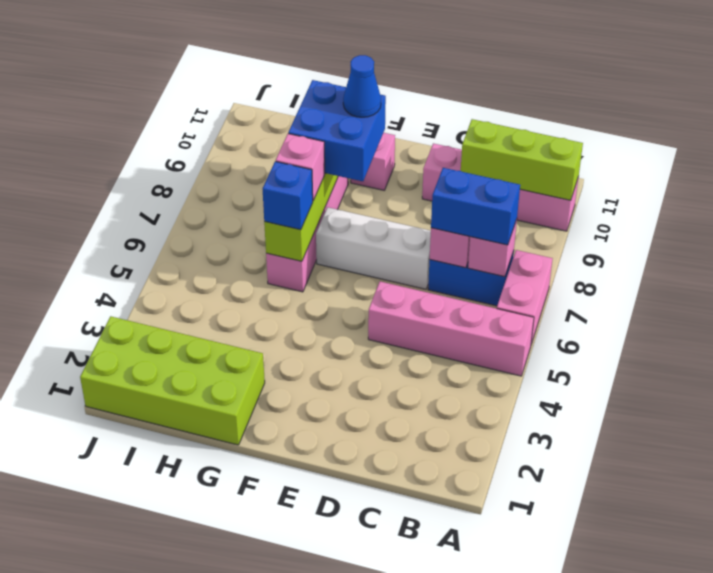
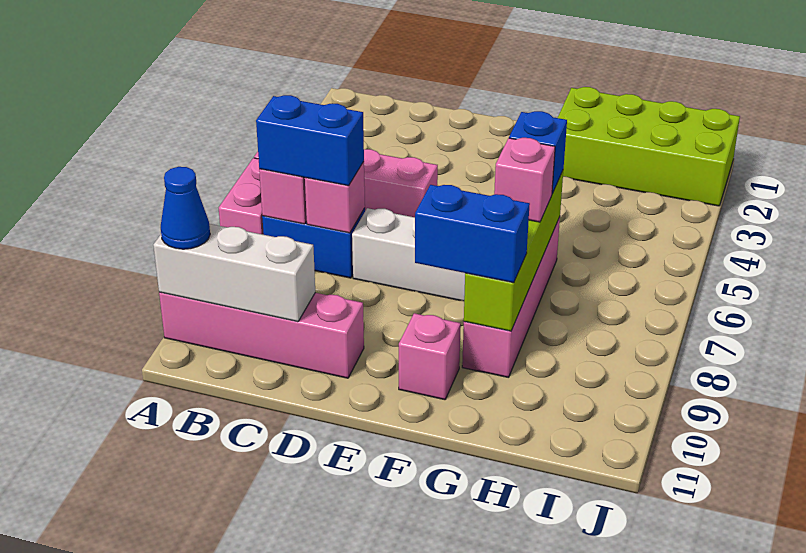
lime brick A10:C10 level 2 -> white brick A10:C10 level 2
blue brick F8:G9 level 3 -> blue brick F9:G9 level 3
blue cone F9 level 4 -> blue cone A10 level 3

